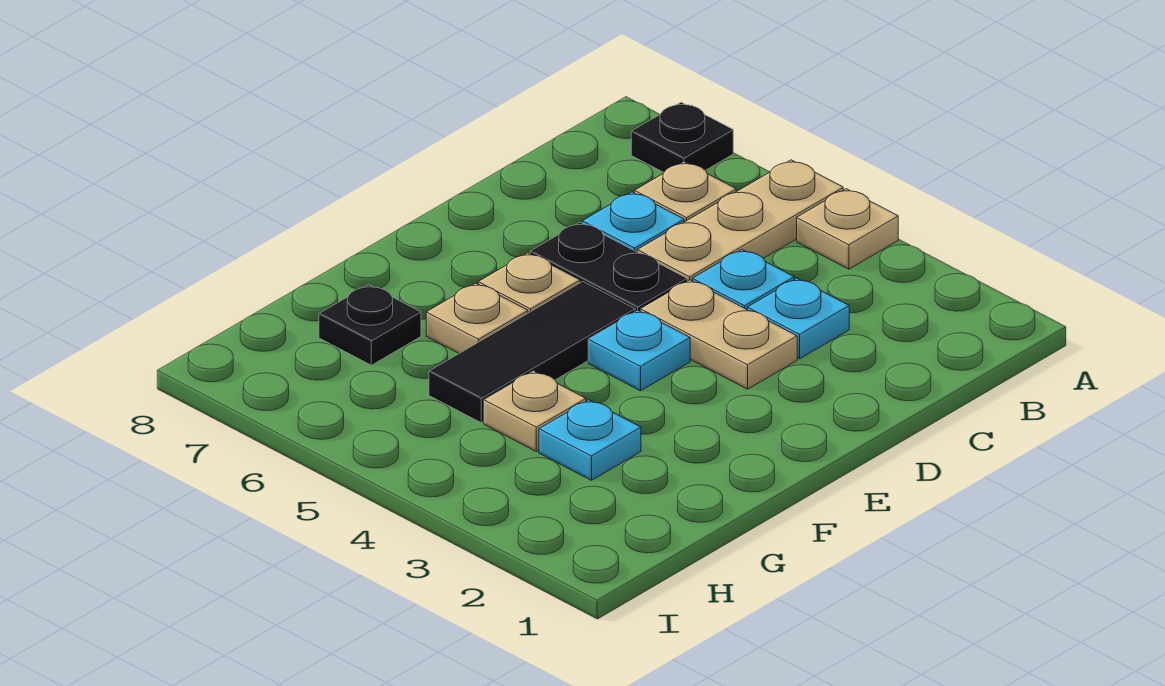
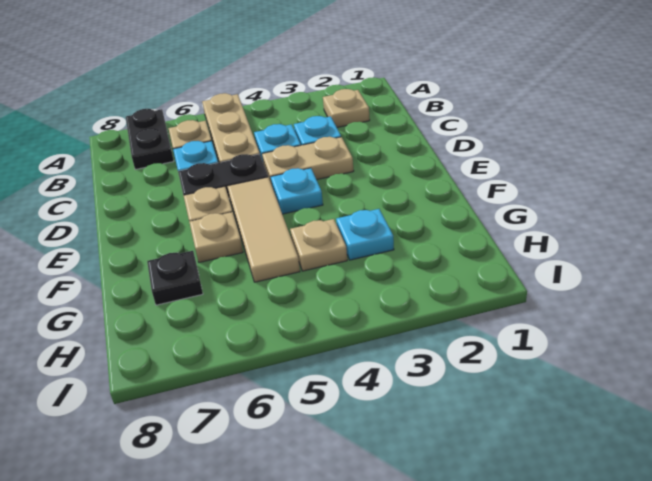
tan plate A4 level 1 -> tan plate B2 level 1
black plate A7 level 1 -> black plate A7:B7 level 1
black tile E5:G5 level 1 -> tan tile E5:G5 level 1

